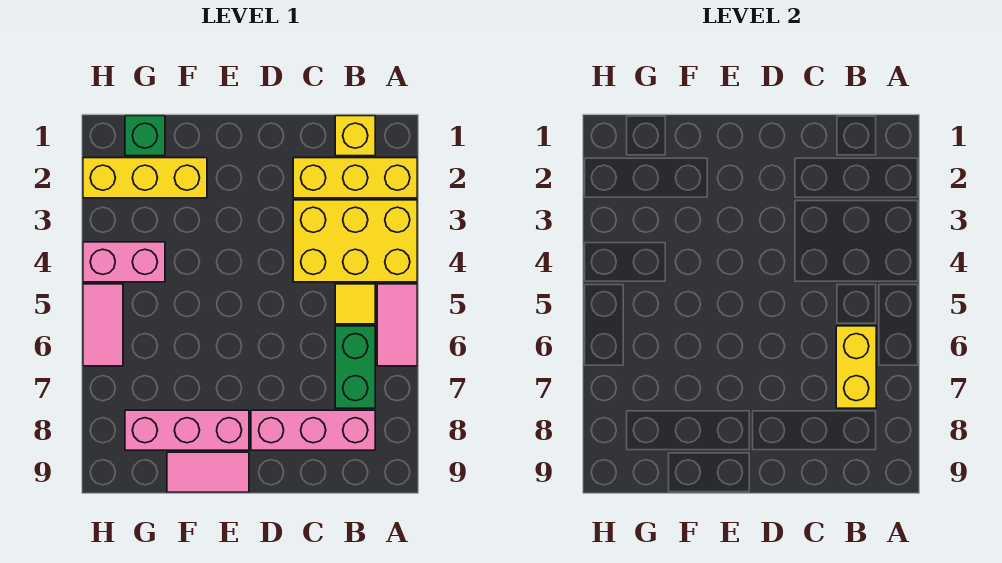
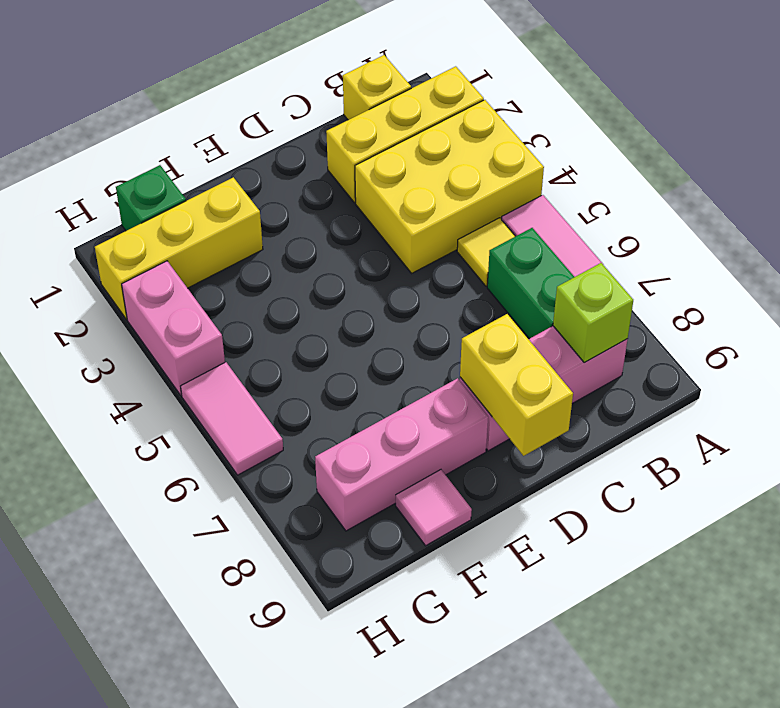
yellow brick B6:B7 level 2 -> yellow brick D8:D9 level 2
none -> lime brick B8 level 2
pink tile E9:F9 level 1 -> pink tile F9 level 1
pink brick G4:H4 level 1 -> pink brick H3:H4 level 1

